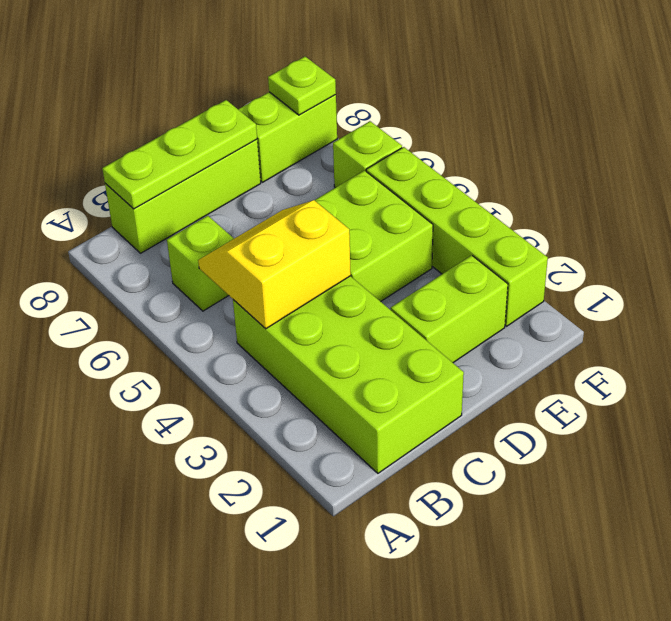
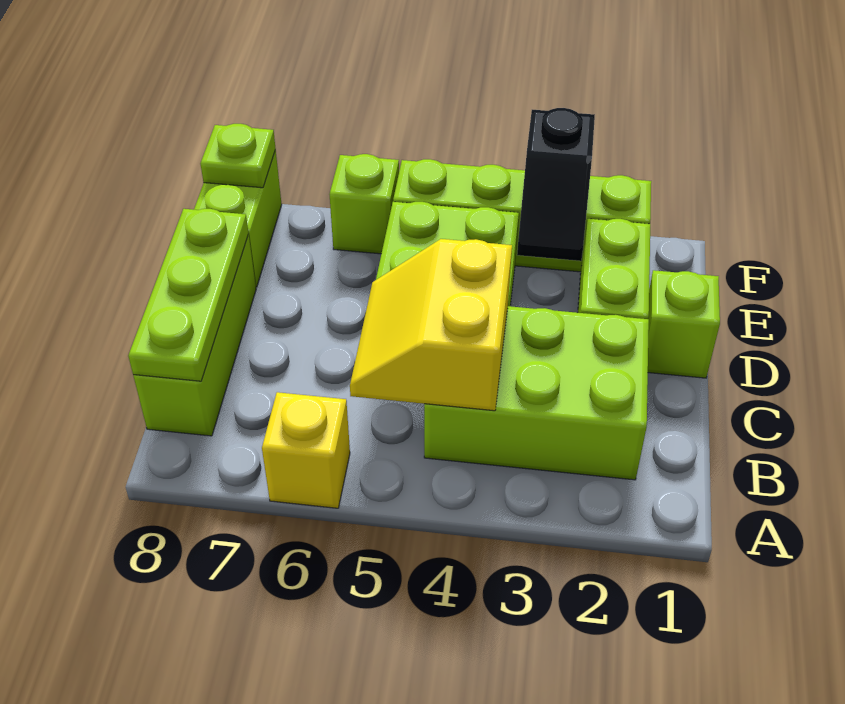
none -> yellow brick A6 level 1
lime brick B1:C4 level 1 -> lime brick B2:C4 level 1
lime brick B6 level 1 -> lime brick D1 level 1
none -> black slope E3:F3 level 2 top F

